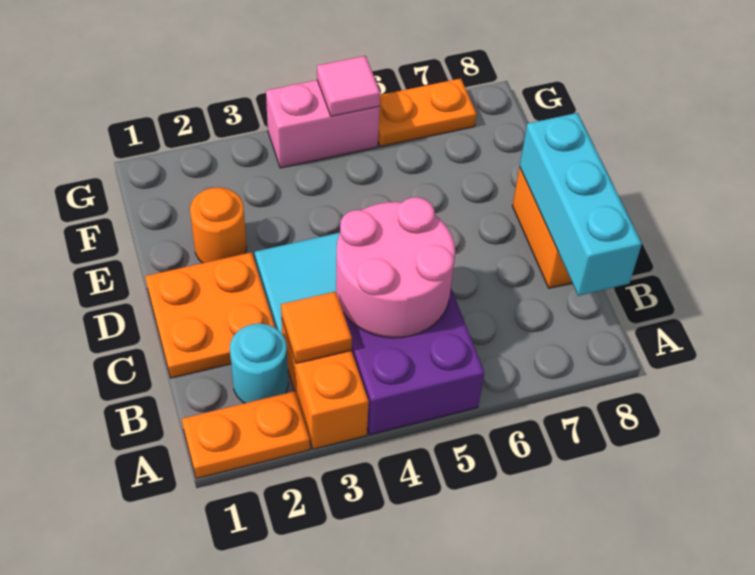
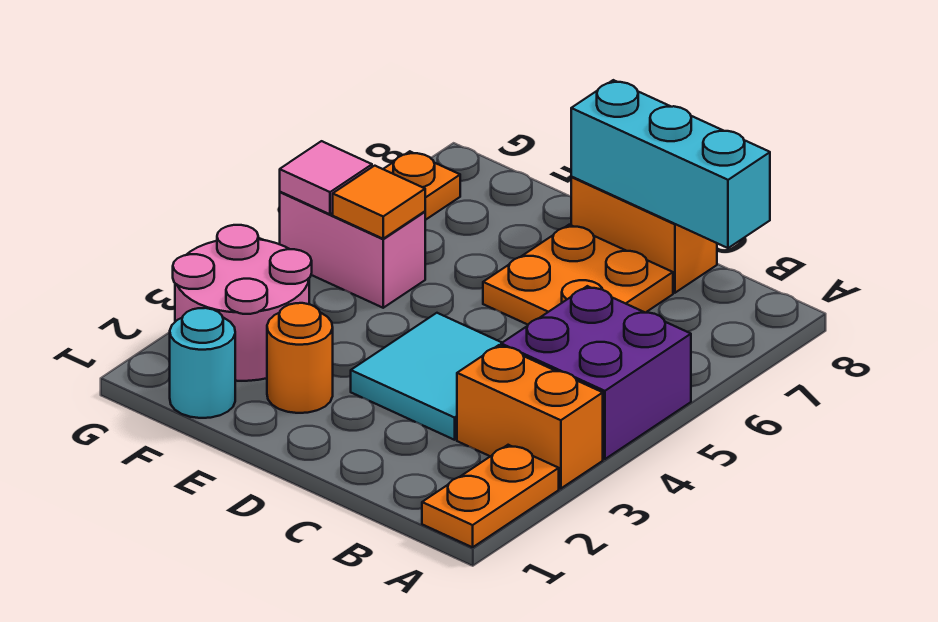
cyan round brick B2 level 1 -> cyan round brick F1 level 1
orange tile B3 level 2 -> orange tile F5 level 2
pink round brick B4:C5 level 2 -> pink round brick F2:G3 level 1
orange plate C1:D2 level 1 -> orange plate C6:D7 level 1
pink brick G4:G5 level 1 -> pink brick F5:G5 level 1

